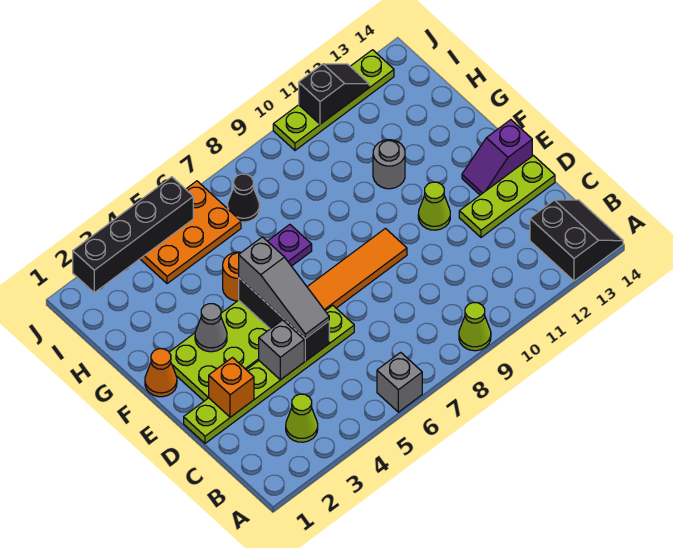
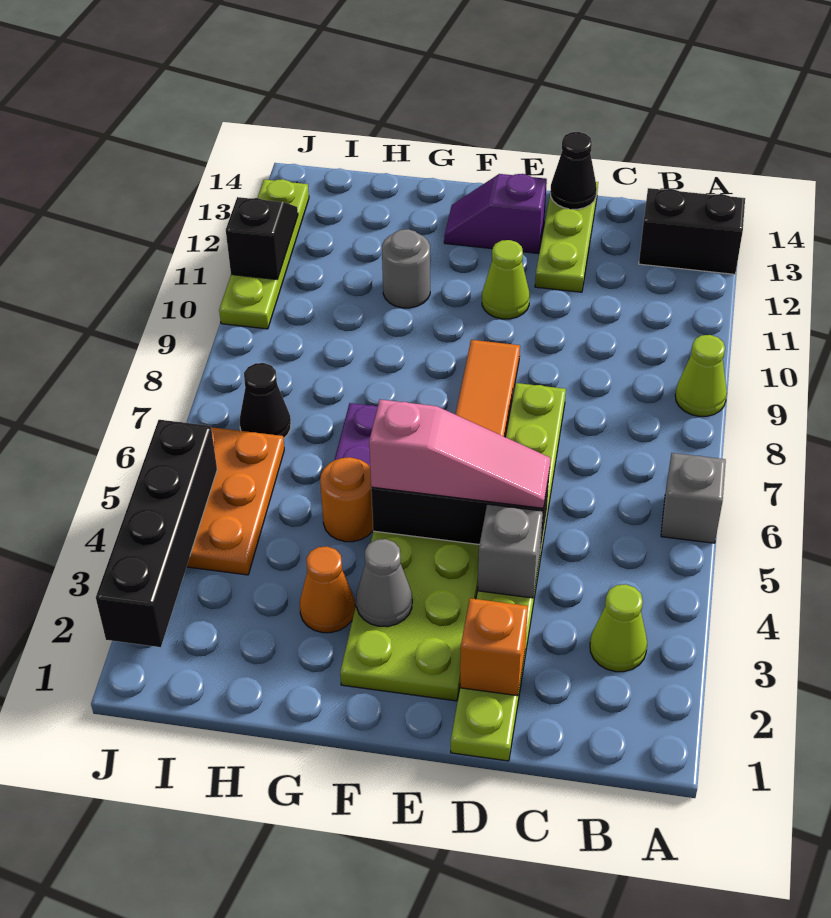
lime plate D1:D6 level 1 -> lime plate D1:D8 level 1
grey slope D5:F5 level 3 top F -> pink slope D5:F5 level 3 top F
none -> black cone D14 level 2
purple slope E13:E14 level 1 top 14 -> purple slope E13:F13 level 1 top E
orange cone F1 level 1 -> orange cone G3 level 1

